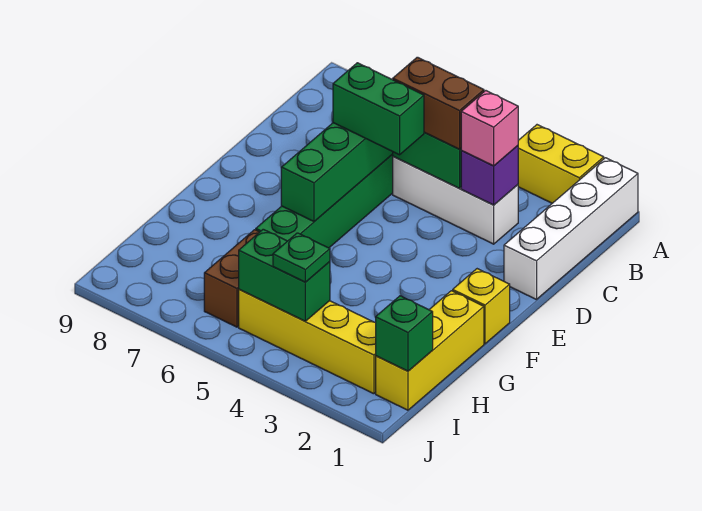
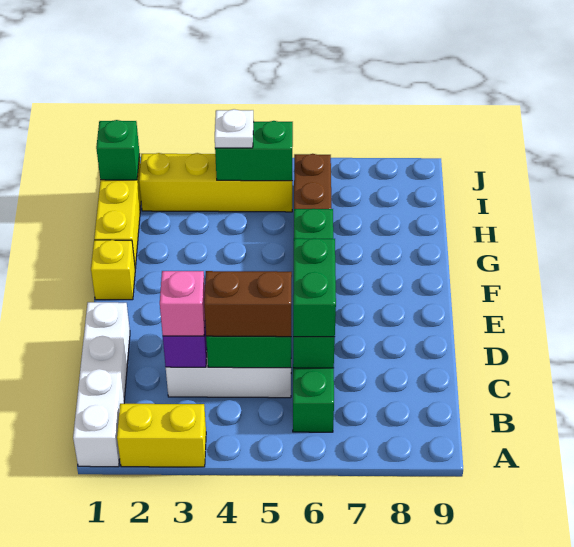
green brick D5:D6 level 3 -> green brick C6:D6 level 3
green plate I4 level 3 -> white plate I4 level 3

